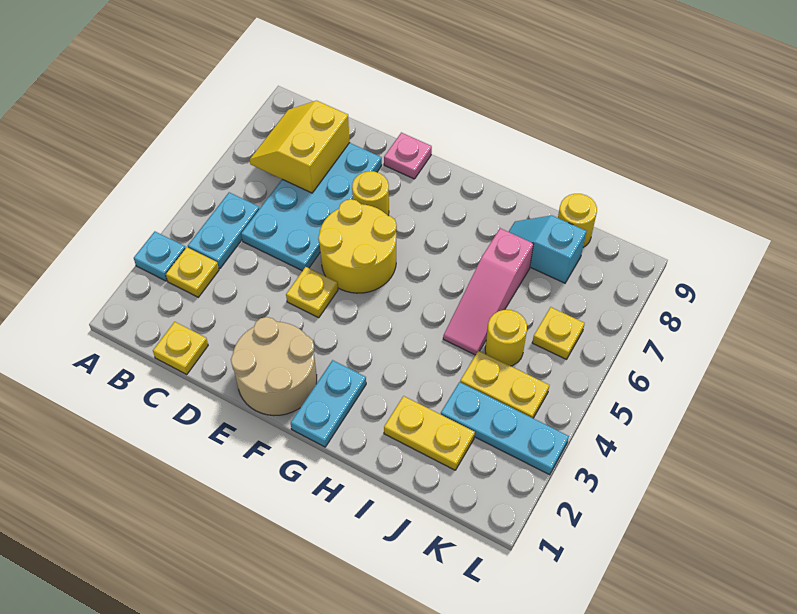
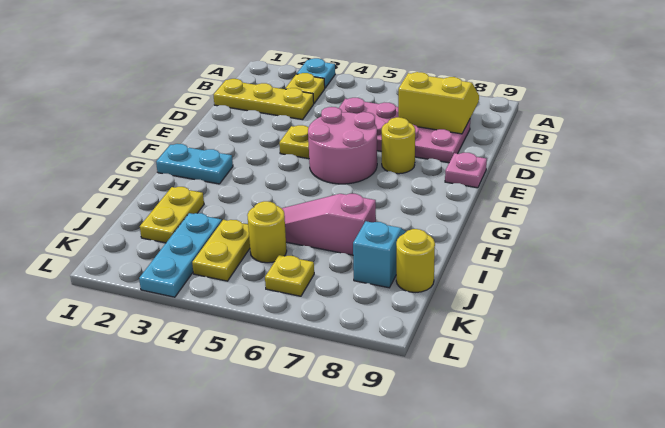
cyan plate B4:B5 level 1 -> none
yellow plate C1 level 1 -> yellow plate C1:C3 level 1
cyan plate C5:D8 level 1 -> pink plate C5:D8 level 1
tan round brick E1:F2 level 1 -> none
yellow round brick E5:F6 level 1 -> pink round brick E5:F6 level 1

